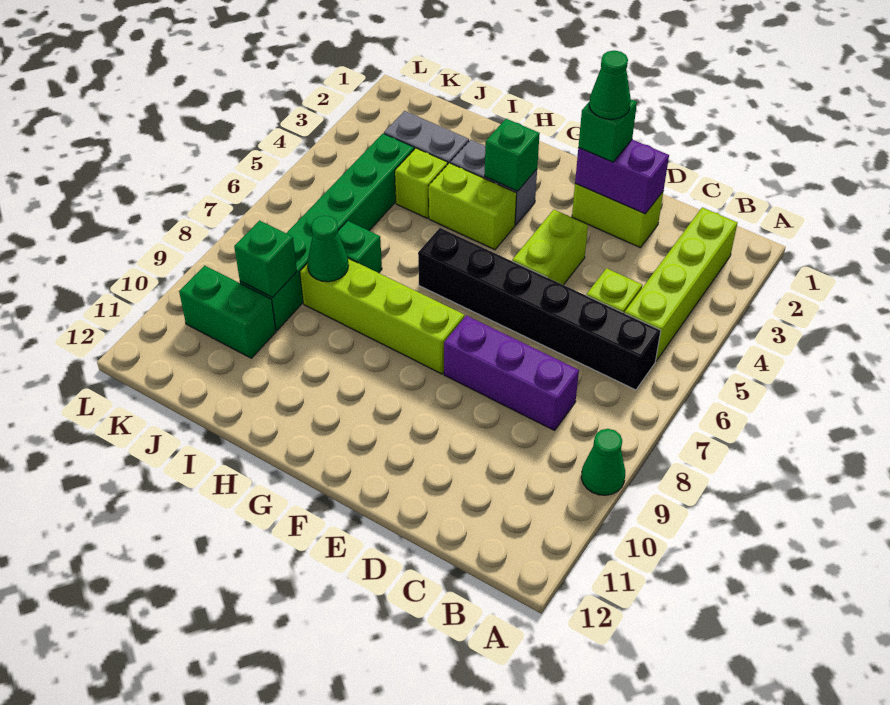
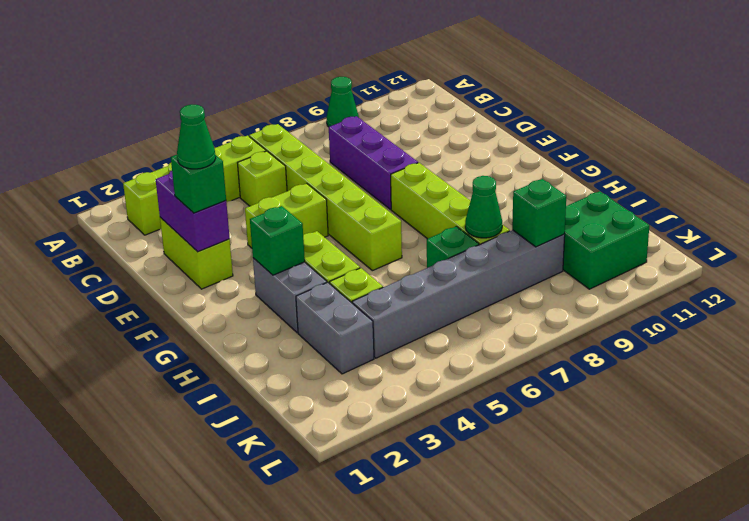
black brick B6:G6 level 1 -> lime brick B6:G6 level 1
green brick J4:J9 level 1 -> grey brick J4:J9 level 1
green brick J10:K10 level 1 -> green brick J10:K11 level 1

